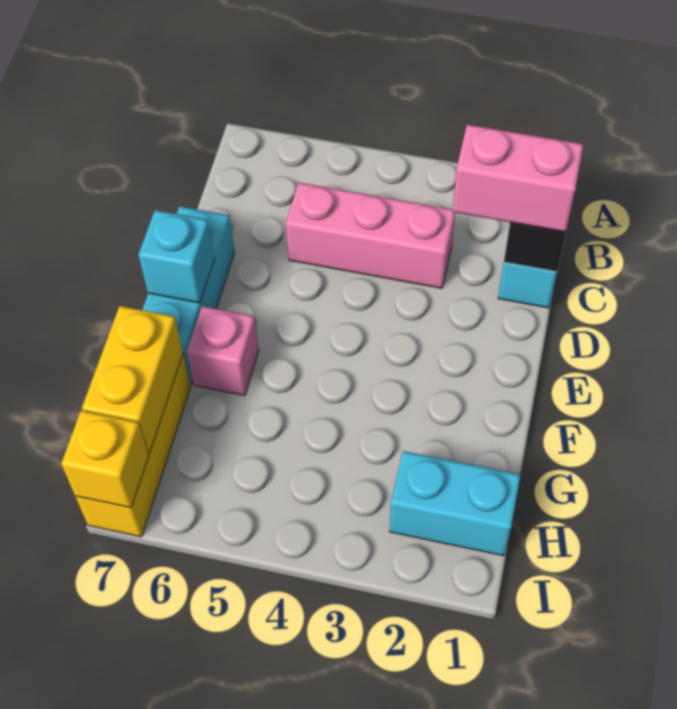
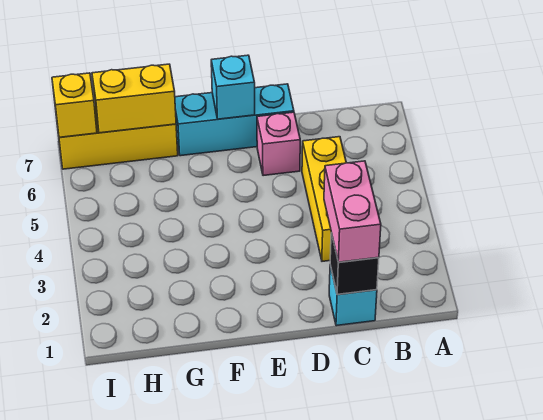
pink brick C3:C5 level 1 -> yellow brick C3:C5 level 1
pink brick F6 level 1 -> pink brick D6 level 1
cyan brick H1:H2 level 1 -> none

